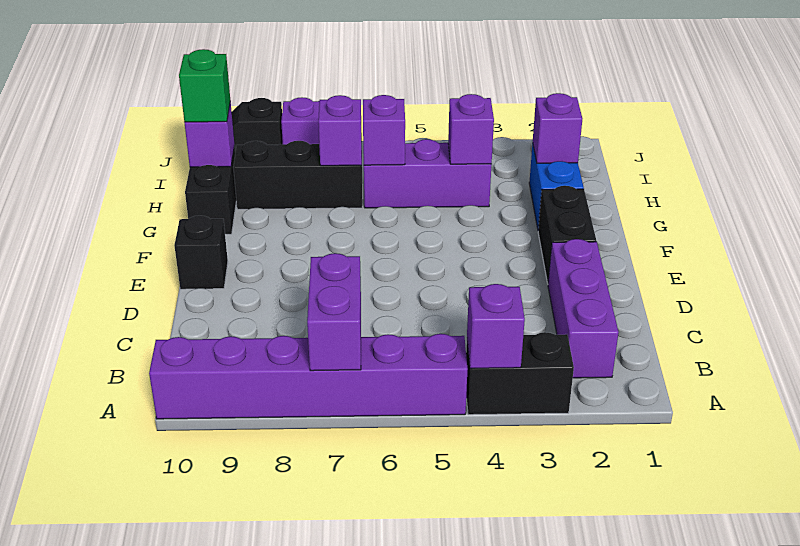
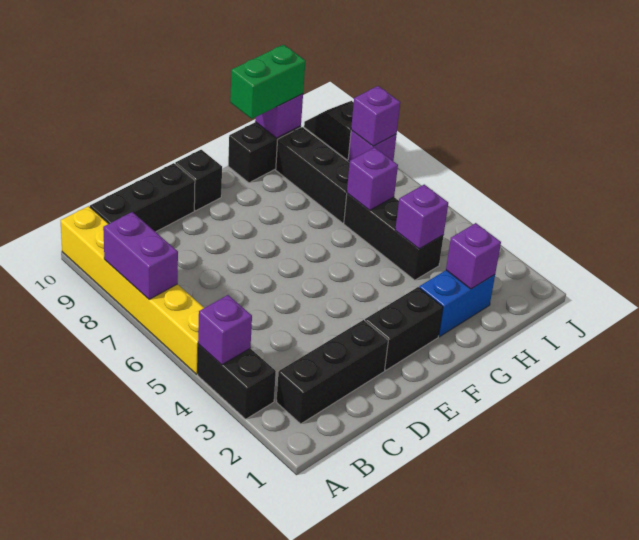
purple brick A5:A10 level 1 -> yellow brick A5:A10 level 1
purple brick A7:B7 level 2 -> purple brick A7:A8 level 2
purple brick B2:D2 level 1 -> black brick B2:D2 level 1
none -> black brick B10:D10 level 1
purple brick H4:H6 level 1 -> black brick H4:H6 level 1
purple brick H7 level 2 -> purple brick J8 level 2
green brick H10 level 3 -> green brick G10:H10 level 3

